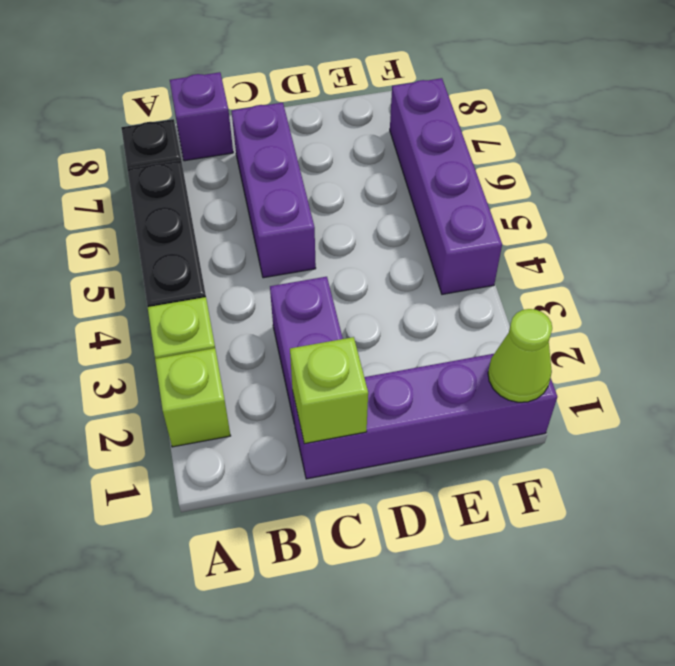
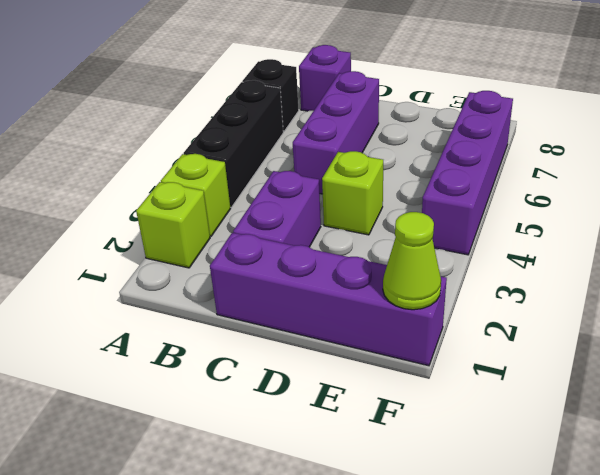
lime brick C1 level 2 -> lime brick D4 level 1

